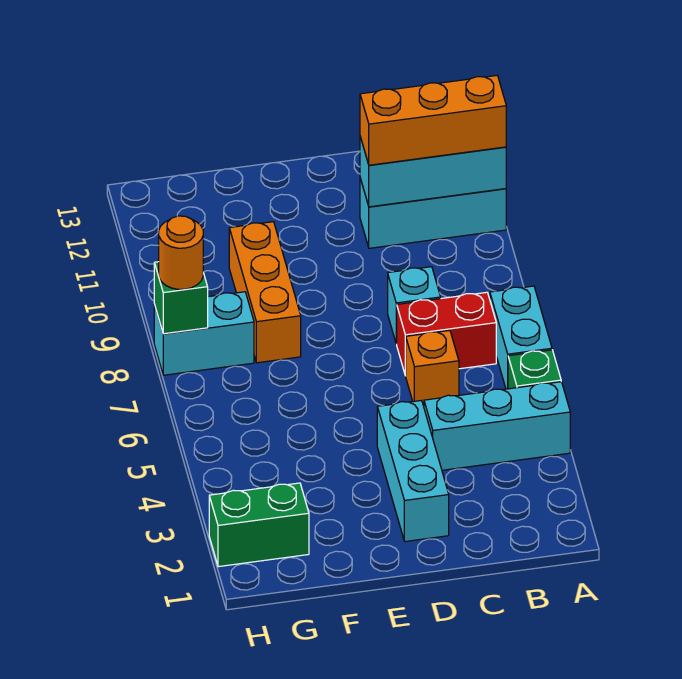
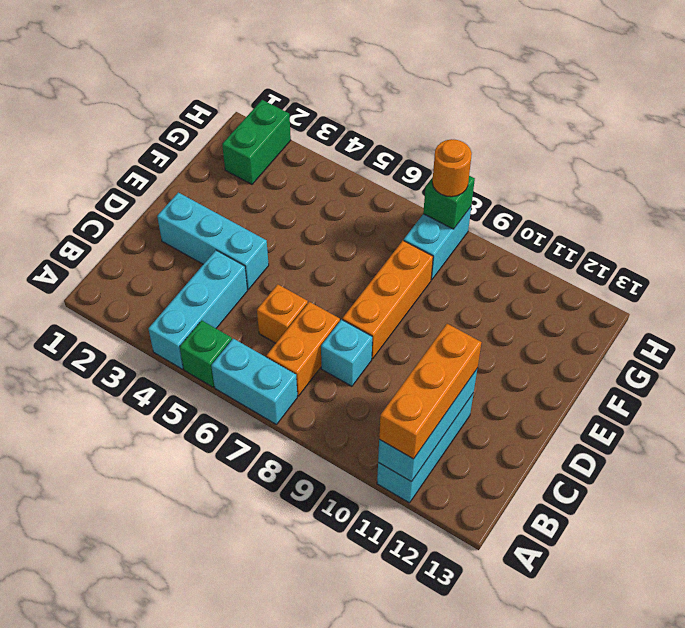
red brick B7:C7 level 1 -> orange brick B7:C7 level 1
orange brick F8:F10 level 1 -> orange brick D8:F8 level 1

